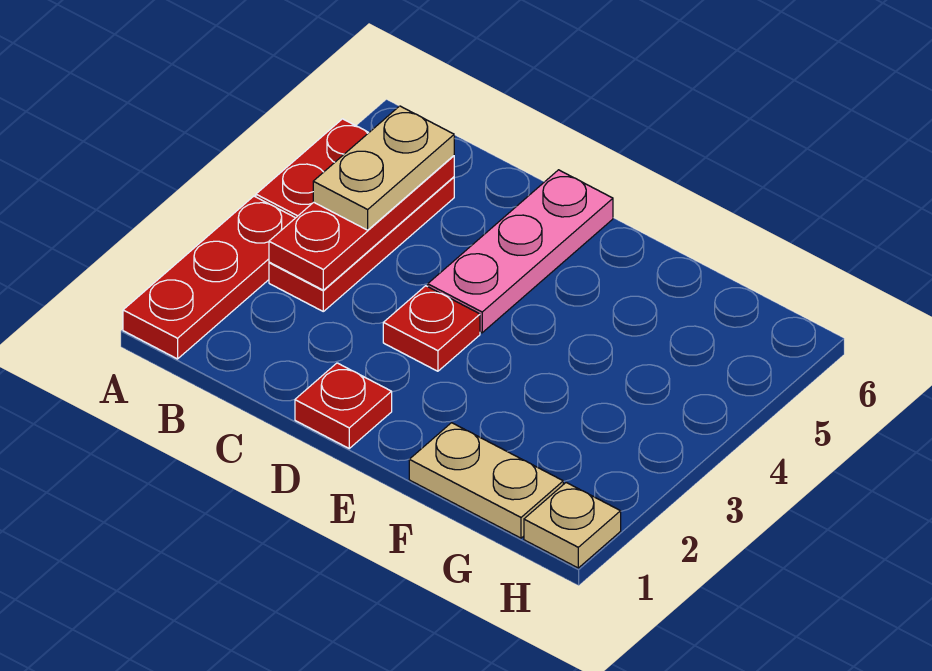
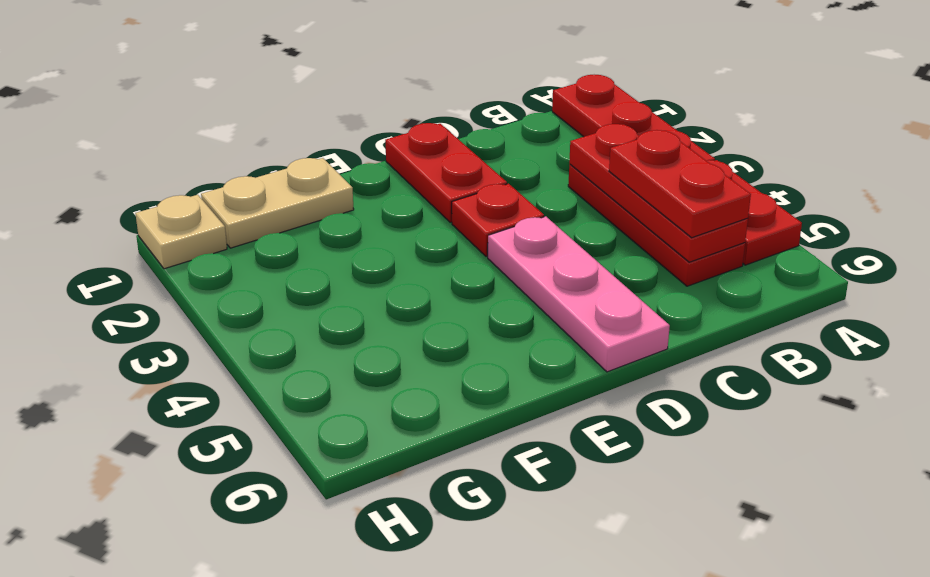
tan plate B4:B5 level 3 -> red plate B4:B5 level 3
red plate D1 level 1 -> red plate D1:D2 level 1

